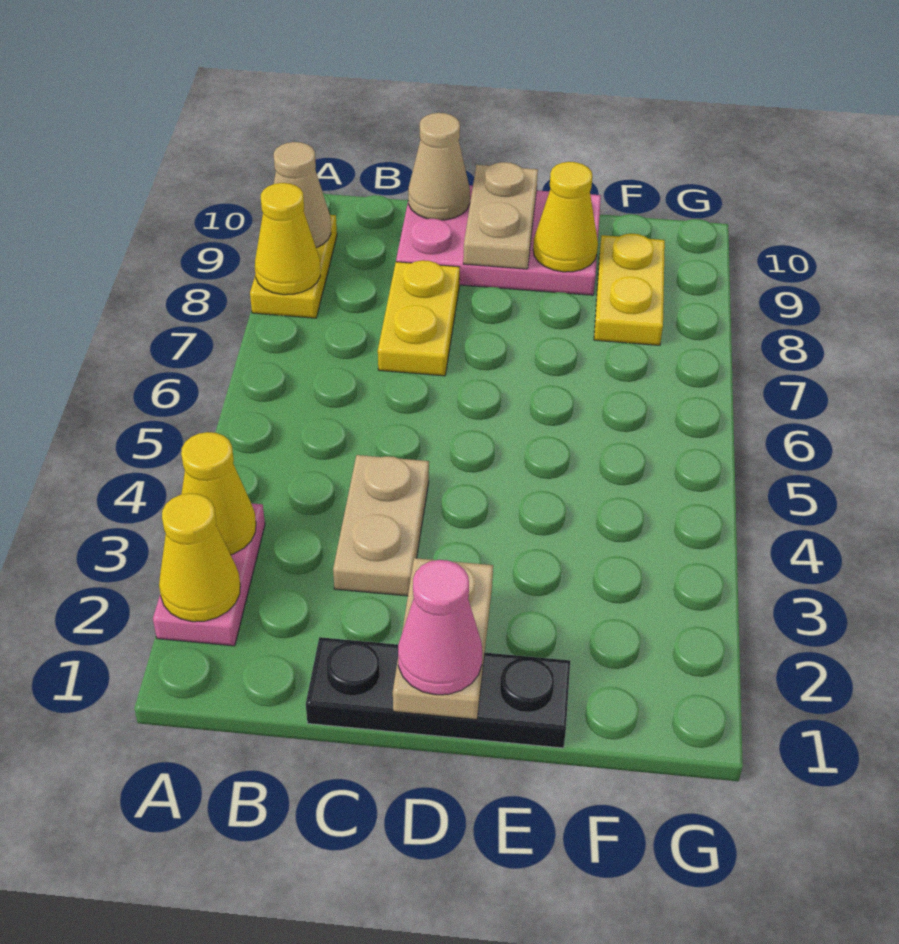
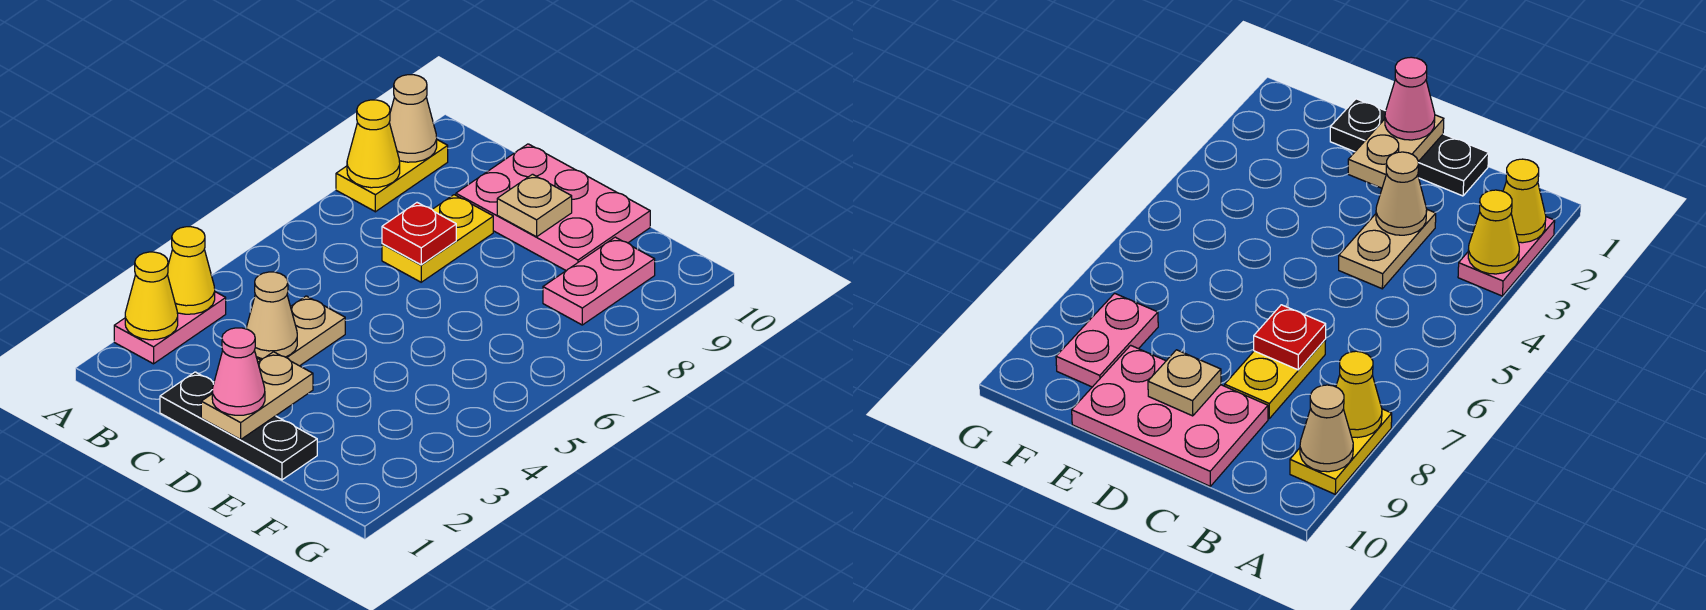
none -> red plate C7 level 2
tan cone C10 level 2 -> tan cone C3 level 2
tan plate D9:D10 level 2 -> tan plate D9 level 2
yellow cone E9 level 2 -> none
yellow plate F8:F9 level 1 -> pink plate F8:F9 level 1

